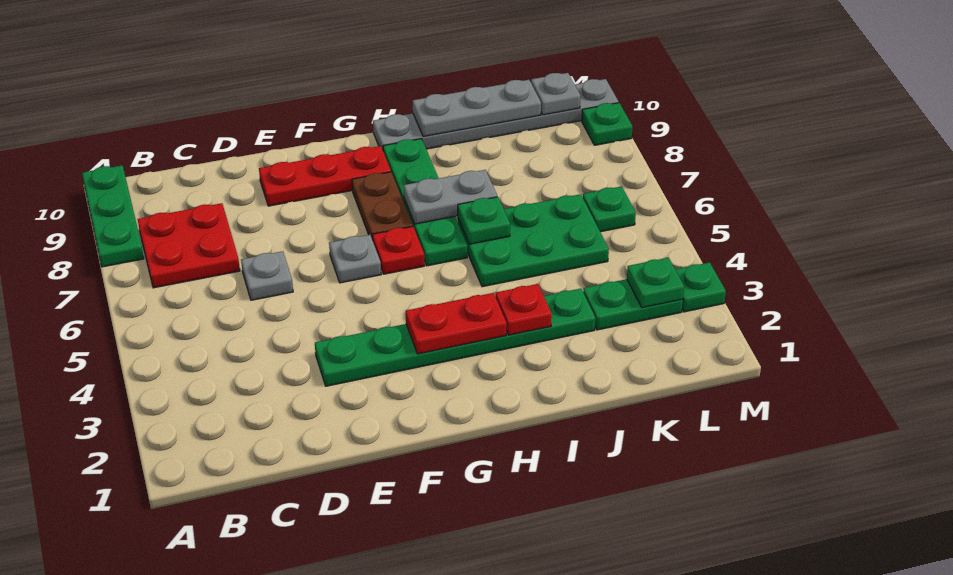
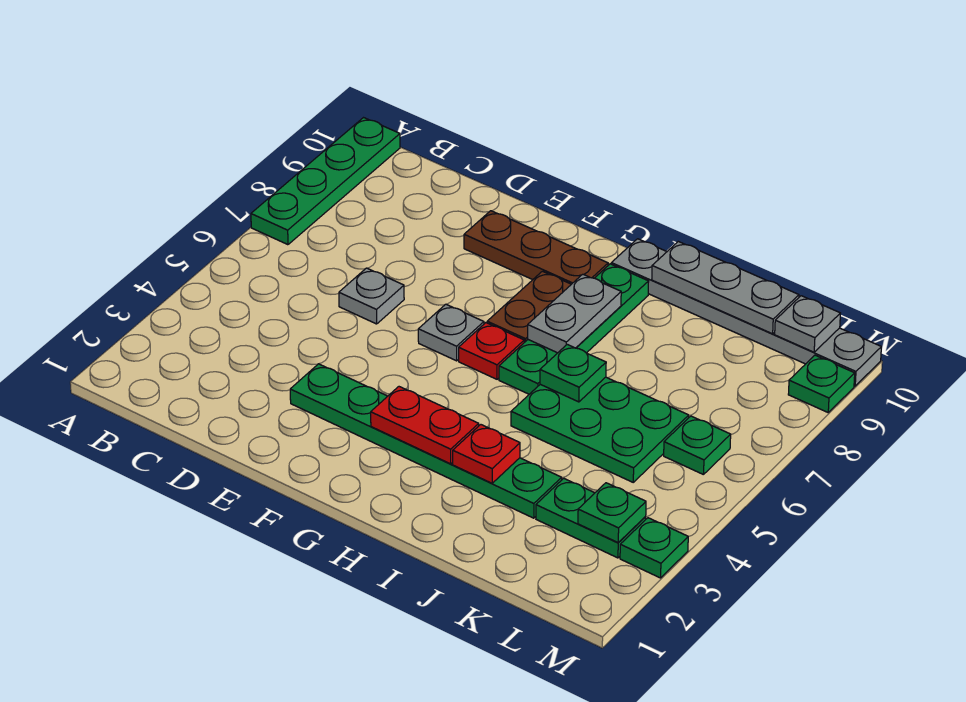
green plate A8:A10 level 1 -> green plate A7:A10 level 1
red plate B7:C8 level 1 -> none
red plate E9:G9 level 1 -> brown plate E9:G9 level 1
grey plate H7:I7 level 2 -> grey plate H7:H8 level 2

